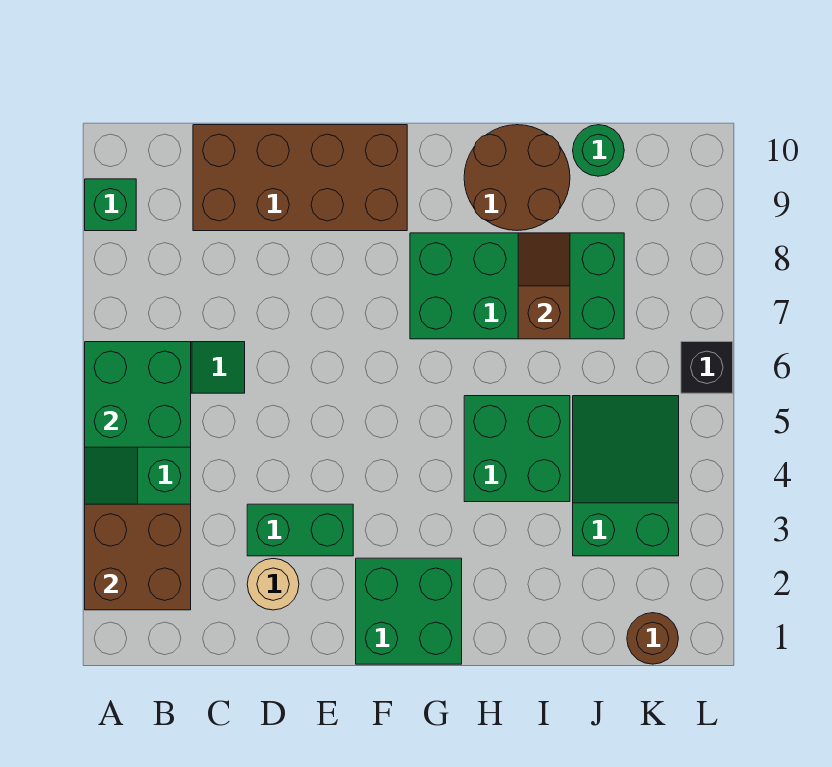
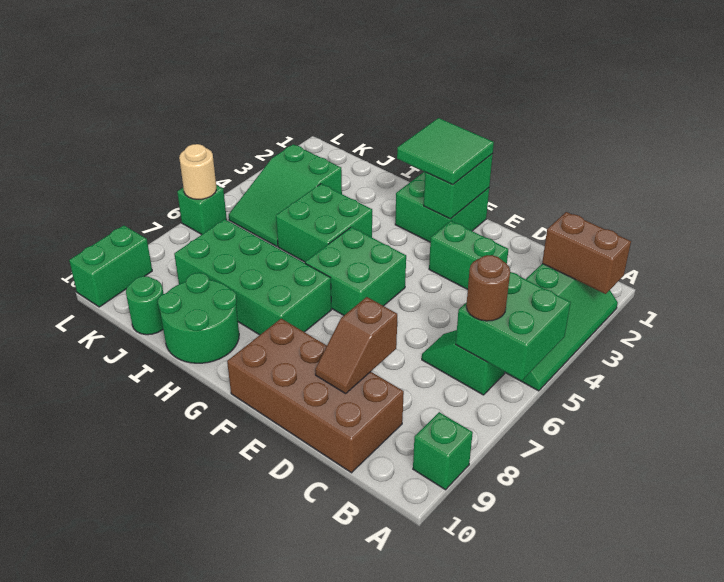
brown brick A2:B3 level 2 -> brown brick A2:B2 level 2
tan round brick D2 level 1 -> tan round brick L6 level 2
none -> green brick F1:F2 level 2
none -> green tile F1:G2 level 3
none -> green brick F5:G6 level 1
brown round brick H9:I10 level 1 -> green round brick H9:I10 level 1
brown slope I7:I8 level 2 top 7 -> brown slope D8:D9 level 2 top 8
brown round brick K1 level 1 -> brown round brick B6 level 3
black brick L6 level 1 -> green brick L6 level 1
none -> green brick L9:L10 level 1

